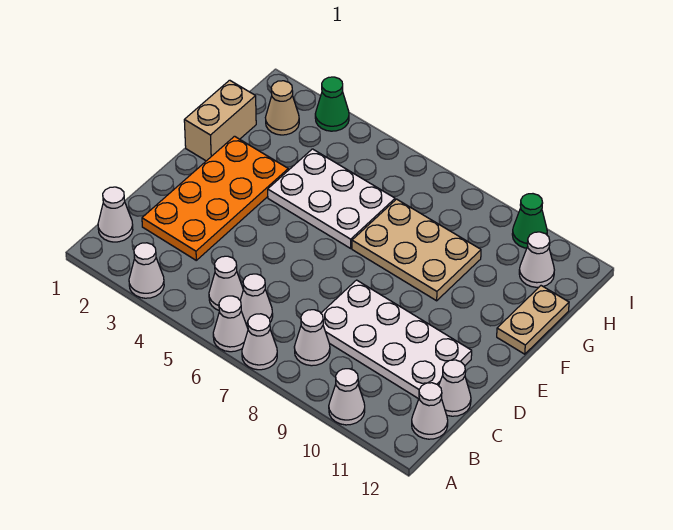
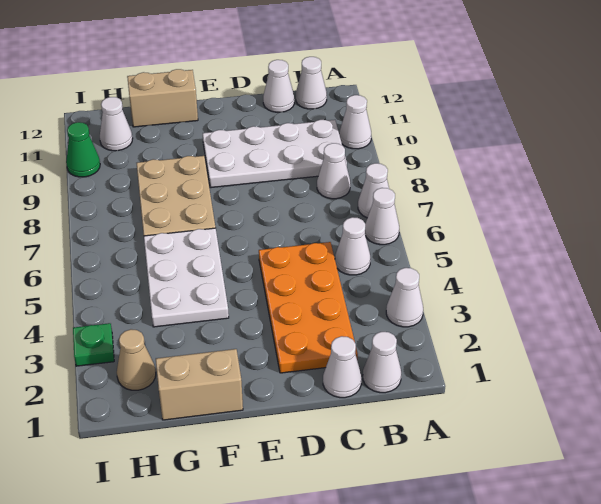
white cone B6 level 1 -> white cone C1 level 1
orange plate C2:F3 level 1 -> orange plate C2:D5 level 1
white plate C8:D11 level 1 -> white plate B9:E10 level 1
tan plate F12:G12 level 1 -> tan brick F12:G12 level 1
green cone I3 level 1 -> green plate I3 level 1

